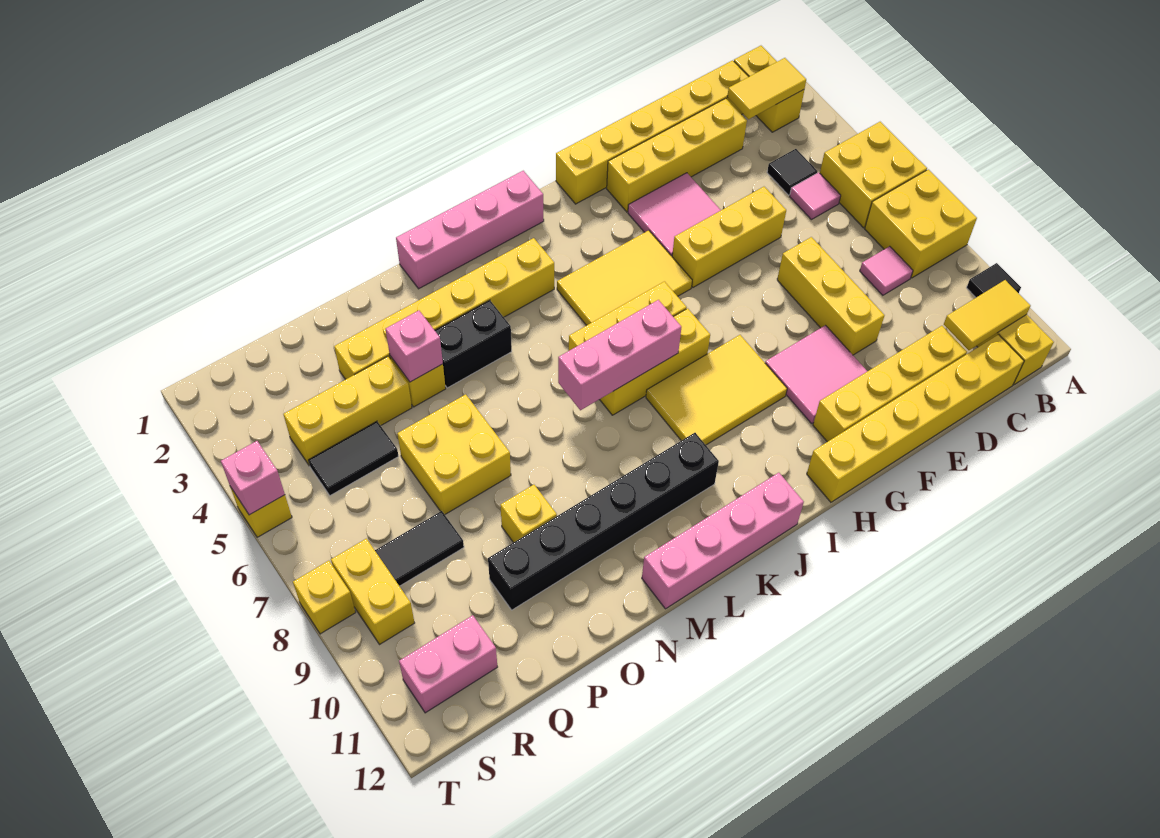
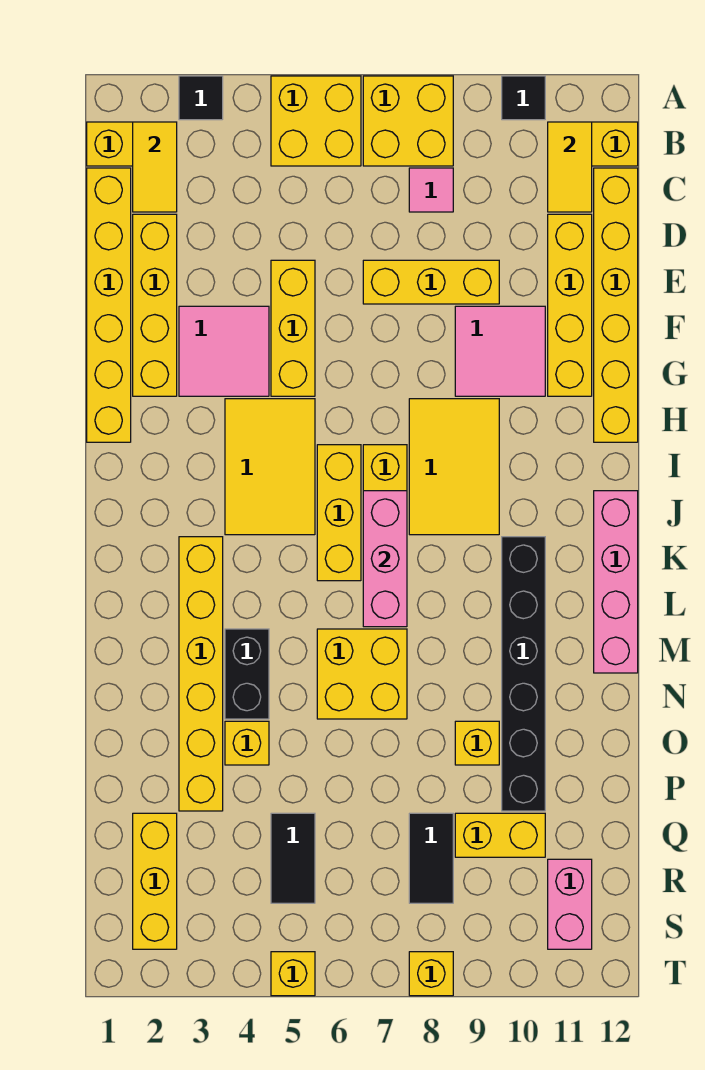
black tile C4 level 1 -> black tile A3 level 1
pink tile C5 level 1 -> none
pink brick J1:M1 level 1 -> none
pink brick O4 level 2 -> none
yellow brick O6:P7 level 1 -> yellow brick M6:N7 level 1
yellow brick P4:R4 level 1 -> yellow brick Q2:S2 level 1
yellow brick S8:S9 level 1 -> yellow brick Q9:Q10 level 1
pink brick T5 level 2 -> none

